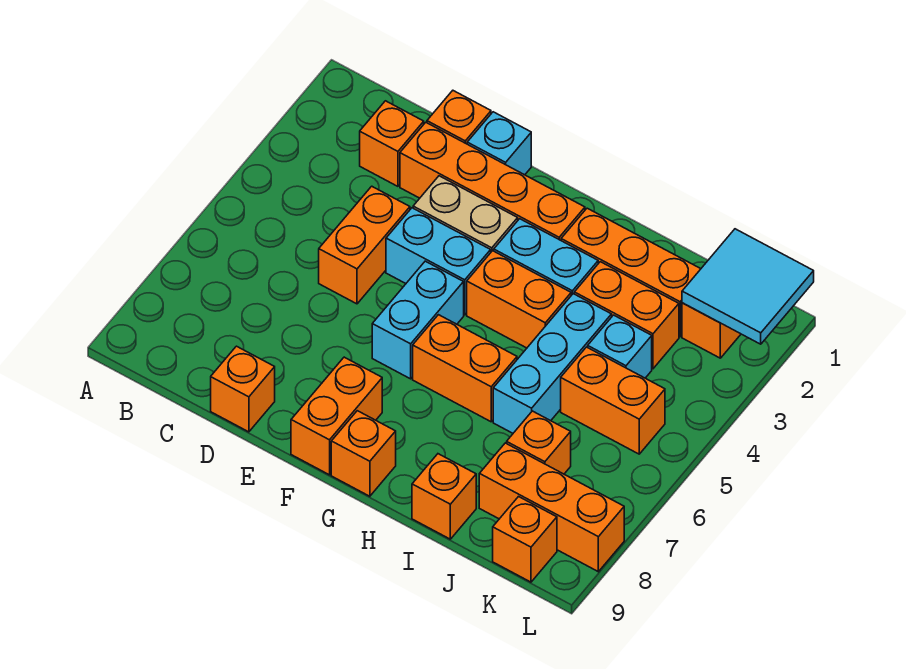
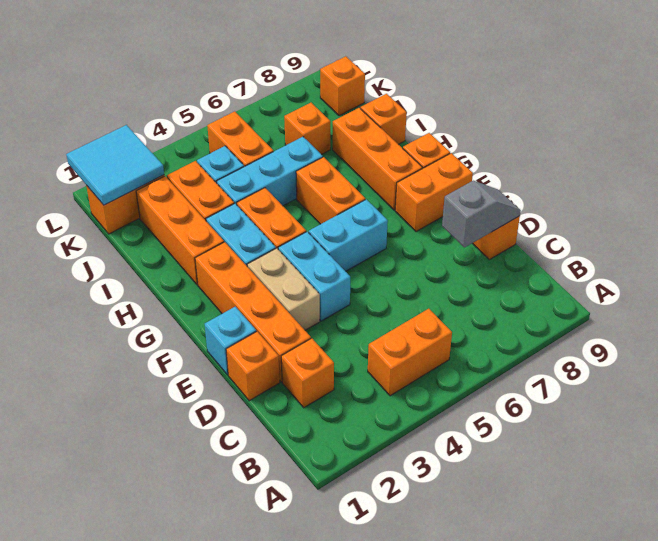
orange brick D4:D5 level 1 -> orange brick B4:B5 level 1
none -> grey slope D8:D9 level 2 top 8
orange brick J8:L8 level 1 -> orange brick G8:I8 level 1

